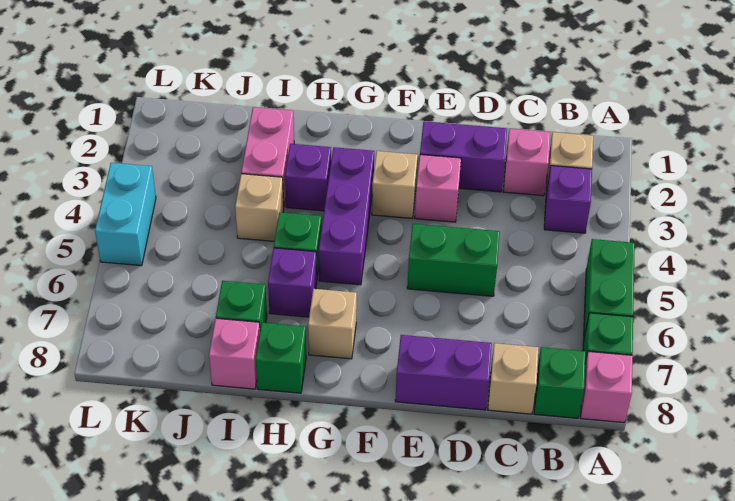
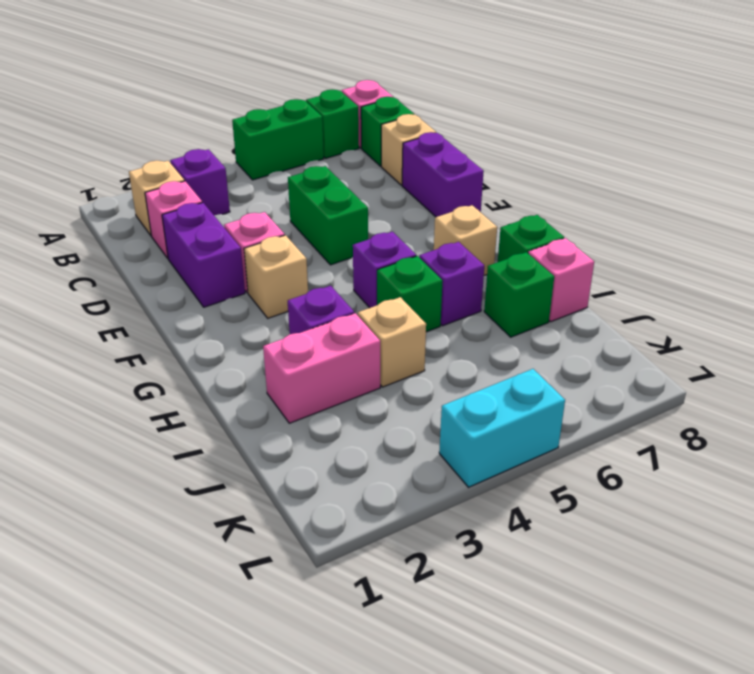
purple brick G3:G5 level 1 -> purple brick G5 level 1

